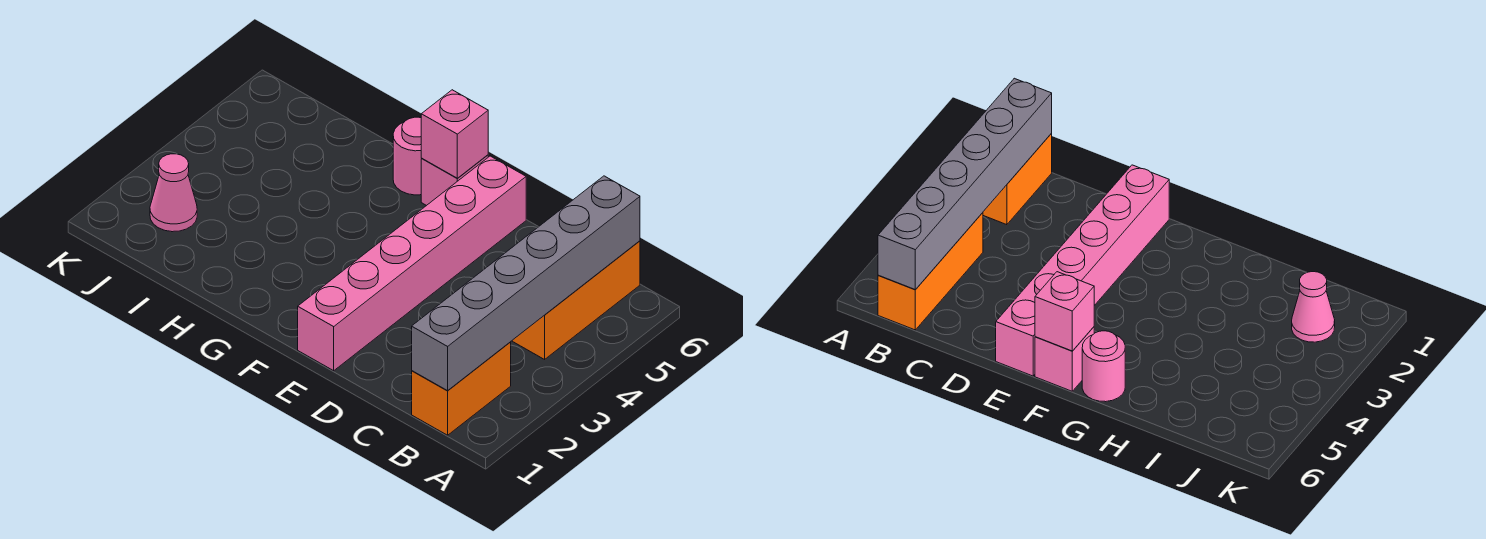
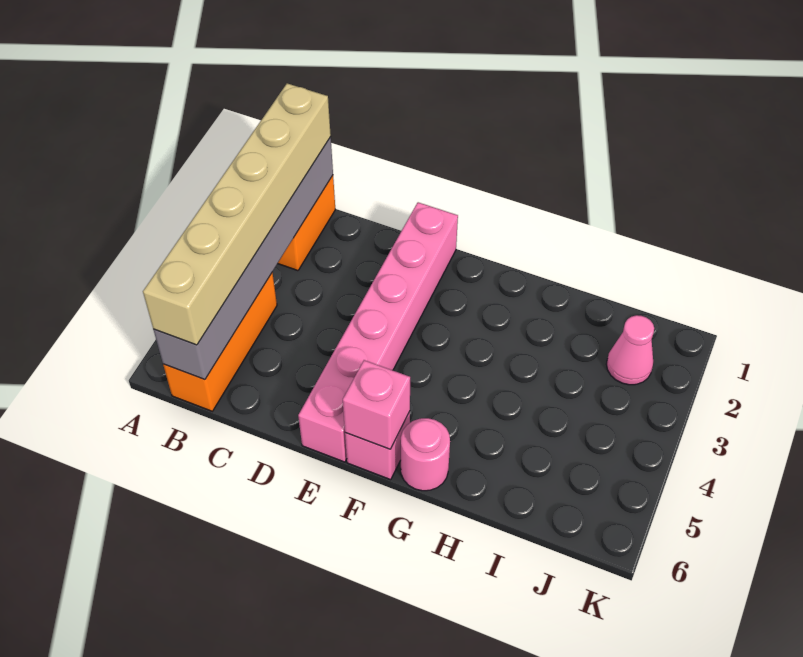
none -> tan brick B1:B6 level 3

